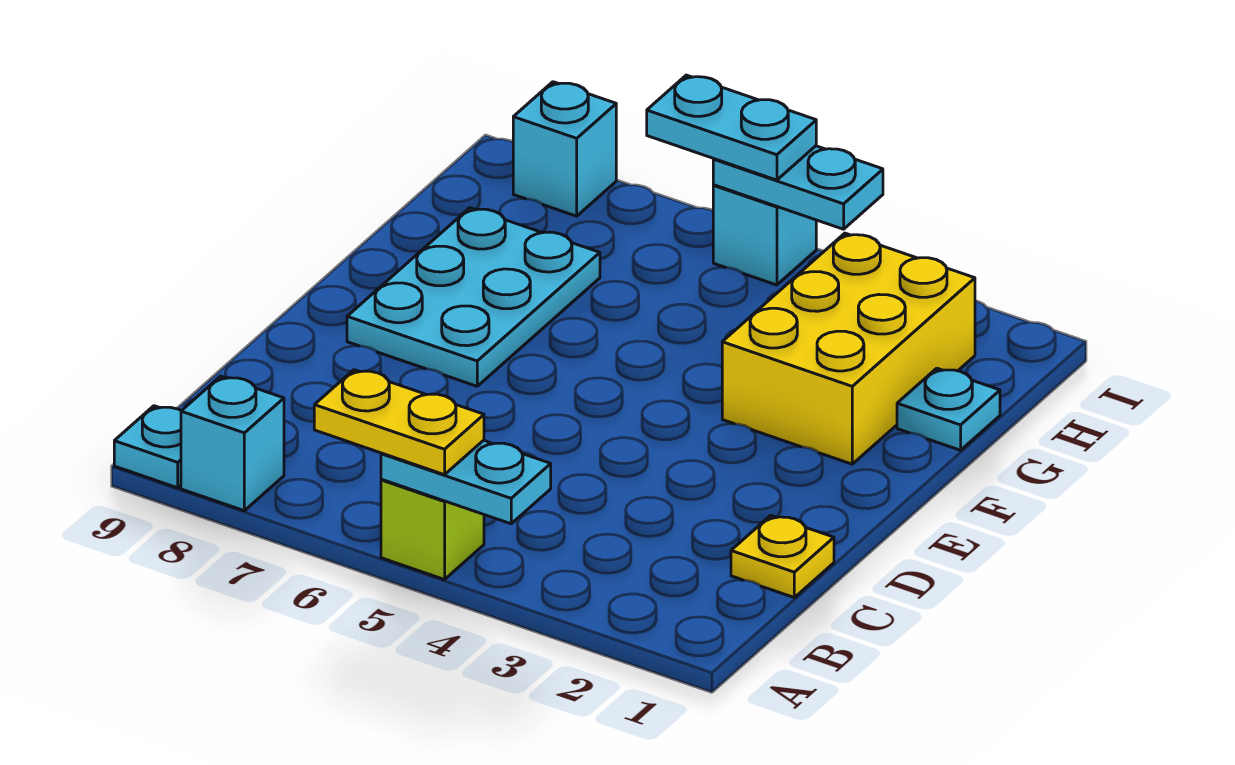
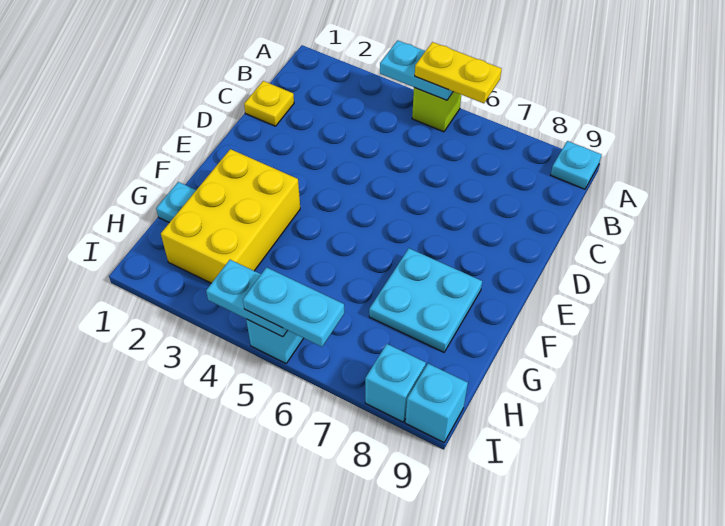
cyan brick A8 level 1 -> cyan brick I9 level 1
cyan plate E7:G8 level 1 -> cyan plate F7:G8 level 1

